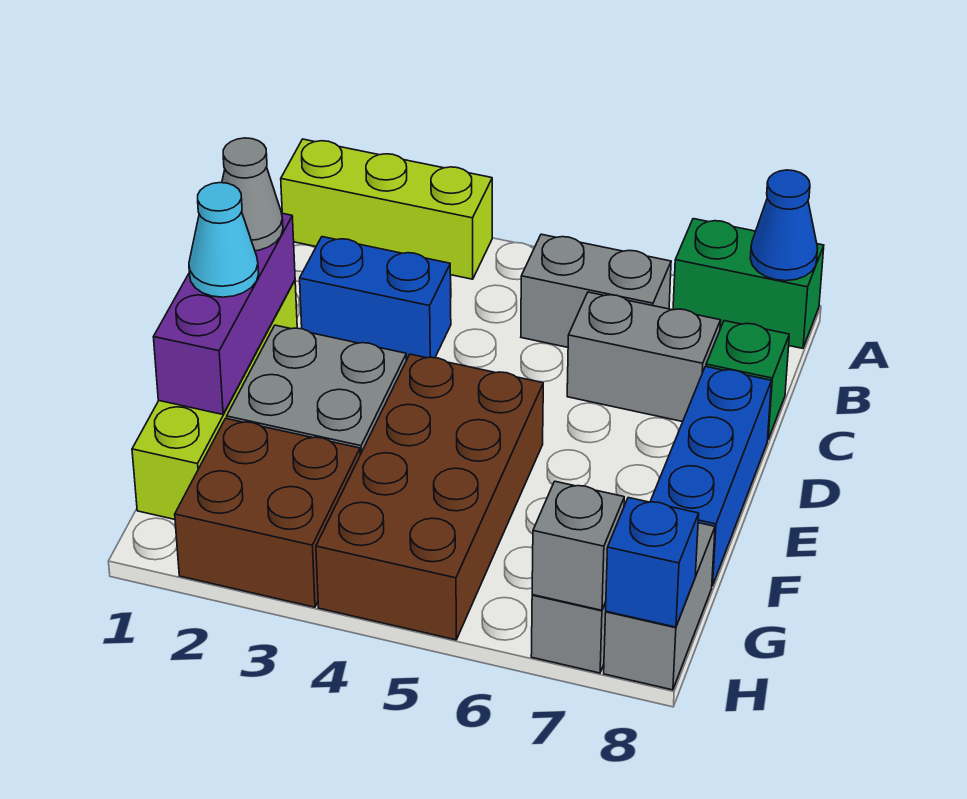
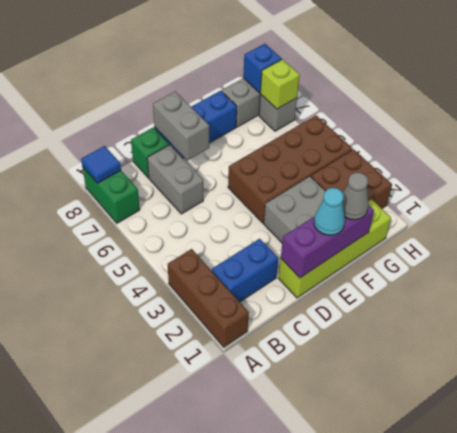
lime brick A1:A3 level 1 -> brown brick A1:A3 level 1
blue cone A8 level 2 -> blue tile A8 level 2
grey brick B5:B6 level 1 -> grey brick D7:D8 level 2
blue brick C2:C3 level 1 -> blue brick B2:C2 level 1
grey cone D1 level 3 -> grey cone F1 level 3
grey brick H7 level 2 -> lime brick H7 level 2

